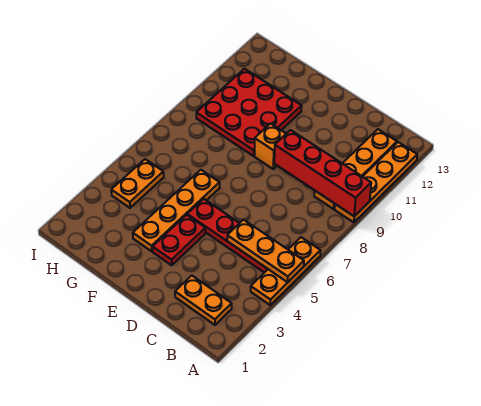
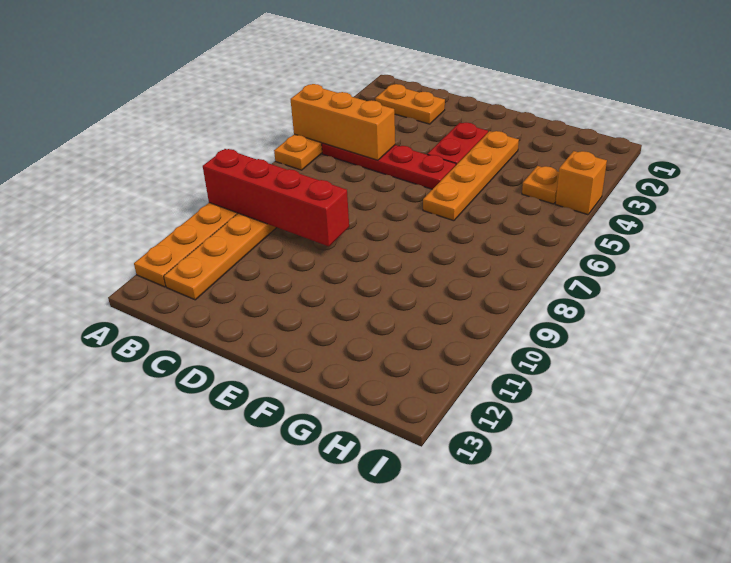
orange plate A5:C5 level 2 -> orange brick A5:C5 level 2
orange brick E9 level 1 -> orange brick I4 level 1
red plate F9:H11 level 1 -> none
orange plate H4:H5 level 1 -> orange plate H4 level 1

